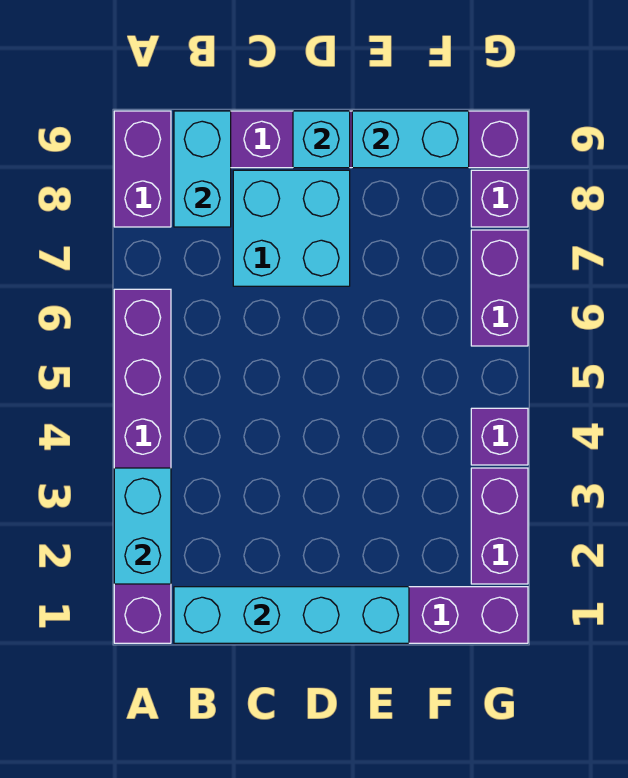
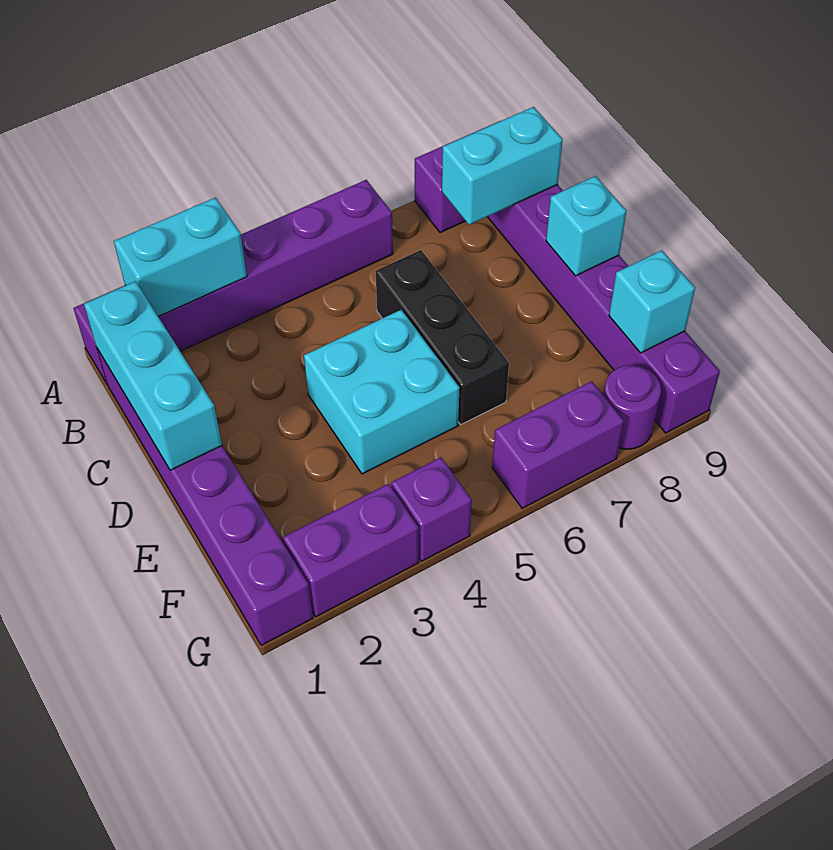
cyan brick B1:E1 level 2 -> cyan brick B1:D1 level 2
none -> black brick C6:E6 level 1
cyan brick C7:D8 level 1 -> cyan brick D4:E5 level 1
cyan brick E9:F9 level 2 -> cyan brick F9 level 2
purple brick G8 level 1 -> purple round brick G8 level 1

